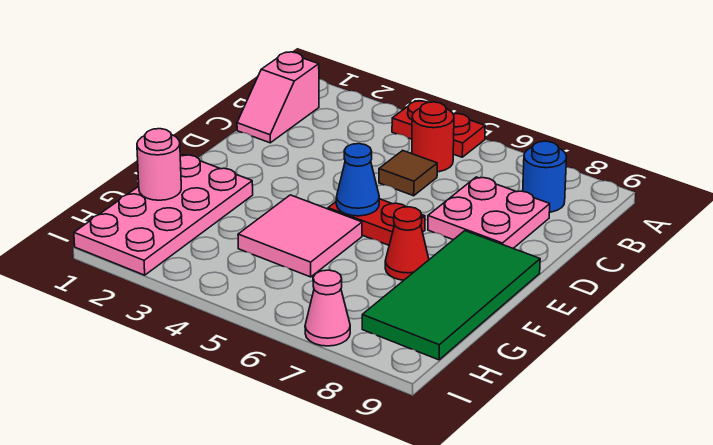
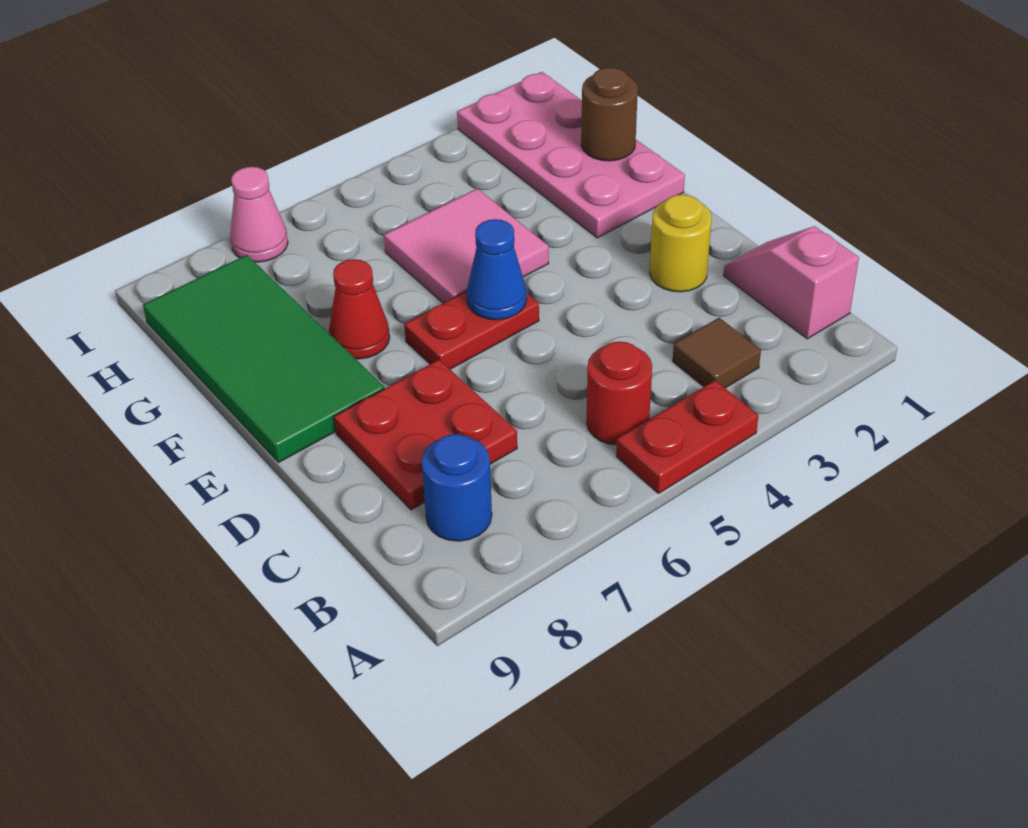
brown tile C5 level 1 -> brown tile B3 level 1
pink plate C7:D8 level 1 -> red plate C7:D8 level 1
none -> yellow round brick D2 level 1
pink round brick G1 level 2 -> brown round brick G1 level 2

